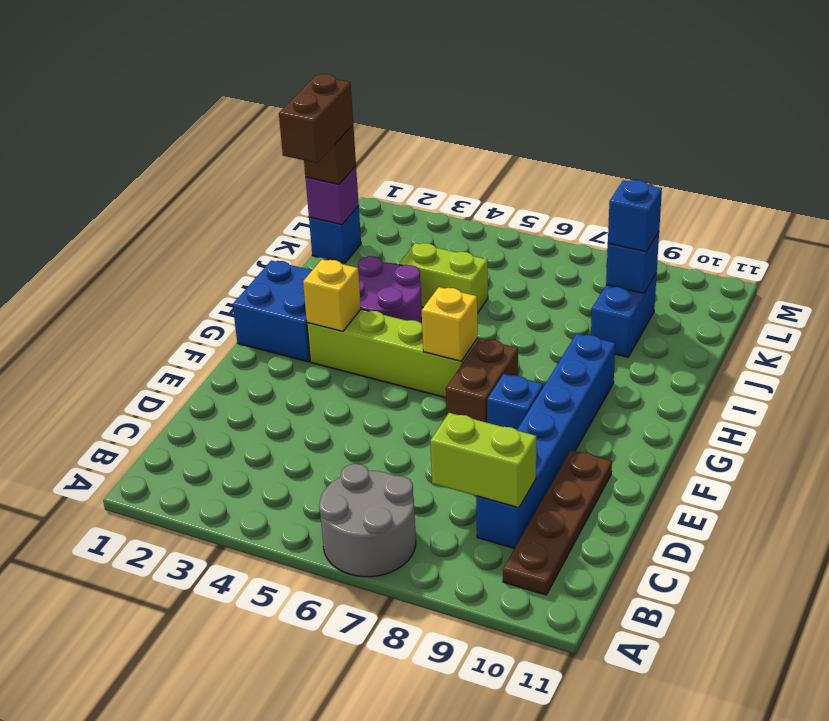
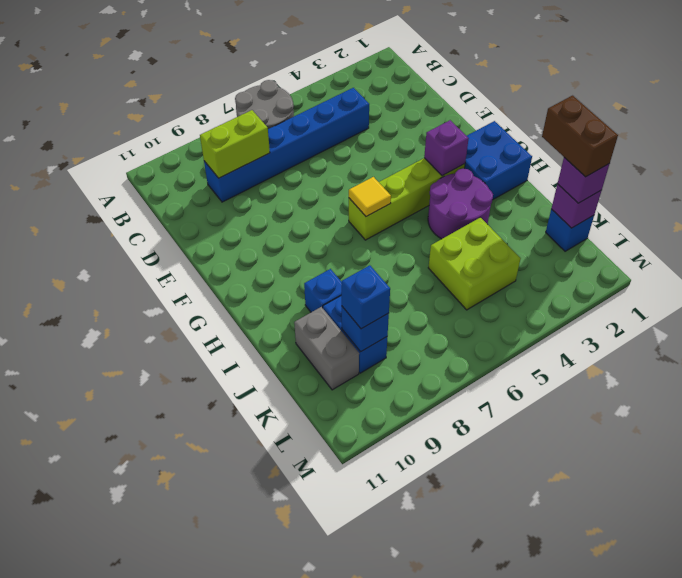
brown plate B10:E10 level 1 -> none
blue brick C9:H9 level 1 -> blue brick C4:C9 level 1
brown brick F7:G7 level 1 -> none
blue brick F8 level 1 -> blue brick I9 level 1
yellow brick G3 level 2 -> purple brick G3 level 2
yellow brick G6 level 2 -> yellow tile G6 level 2
lime brick J4:J5 level 1 -> lime brick J4:K5 level 1
none -> grey brick J10:K10 level 1
brown brick K1 level 3 -> purple brick K1 level 3

